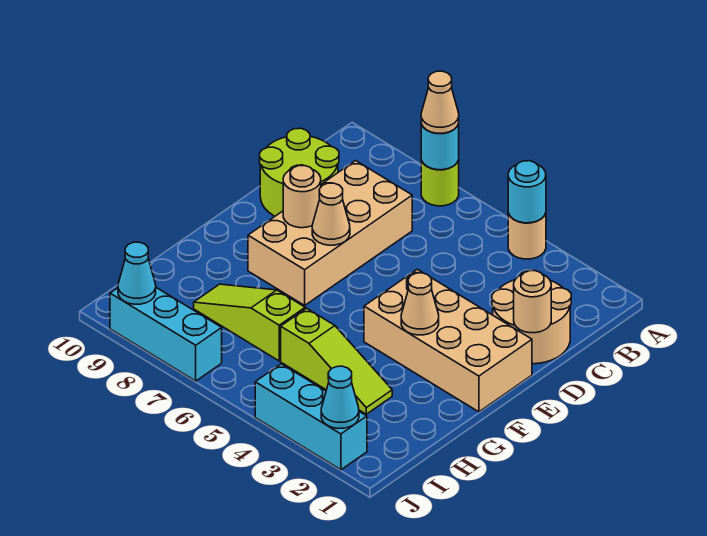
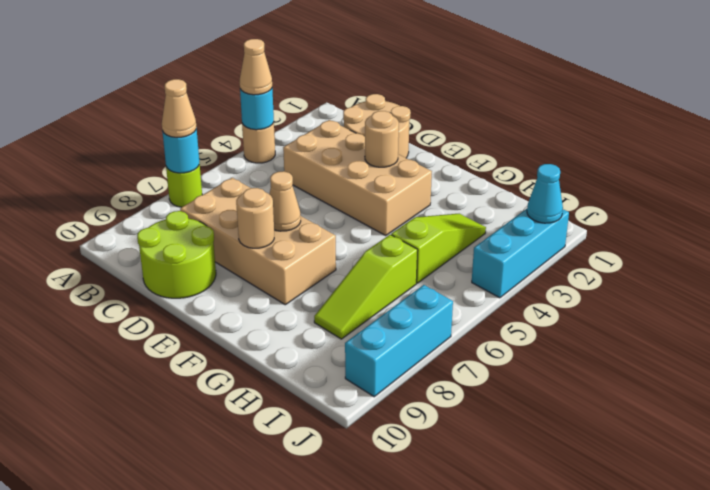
tan round brick D1 level 2 -> tan round brick E3 level 2
tan brick E1:F4 level 1 -> tan brick C3:F4 level 1
tan cone F3 level 2 -> tan cone A4 level 3
cyan cone J9 level 2 -> none

